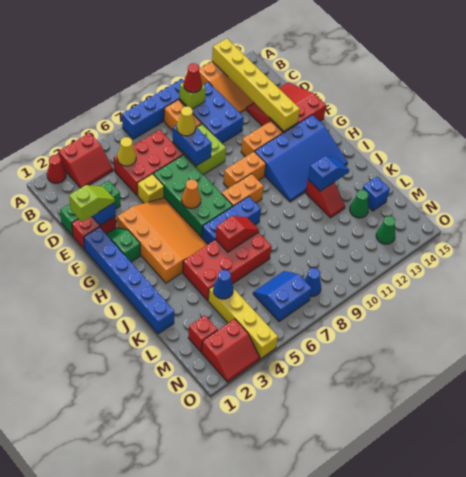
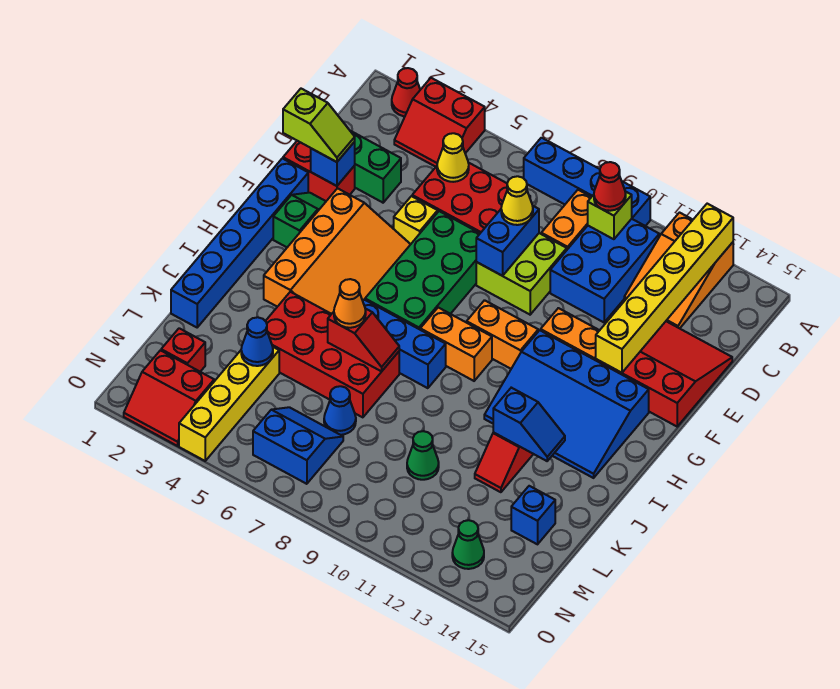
orange cone G6 level 2 -> orange cone J6 level 3
green cone L13 level 1 -> green cone L10 level 1
blue cone N8 level 1 -> blue cone L7 level 1

